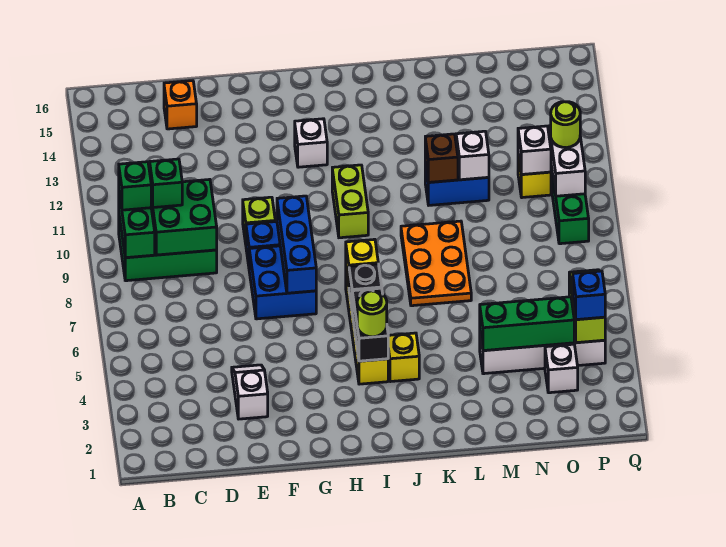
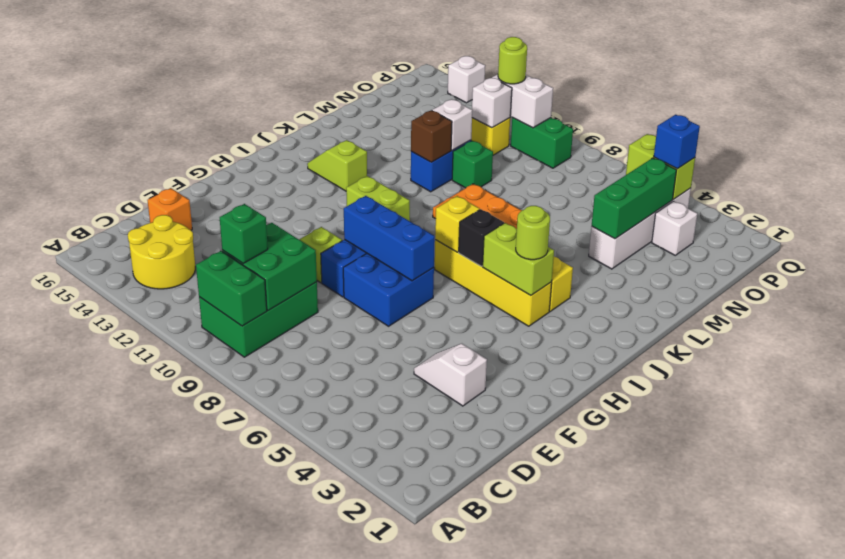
green brick B10 level 3 -> green brick M10 level 1
none -> yellow round brick B13:C14 level 1
white brick H13 level 1 -> white brick Q14 level 1
black brick I4:I5 level 2 -> lime brick I4:I5 level 2
none -> lime slope J13:J14 level 1 top 13

